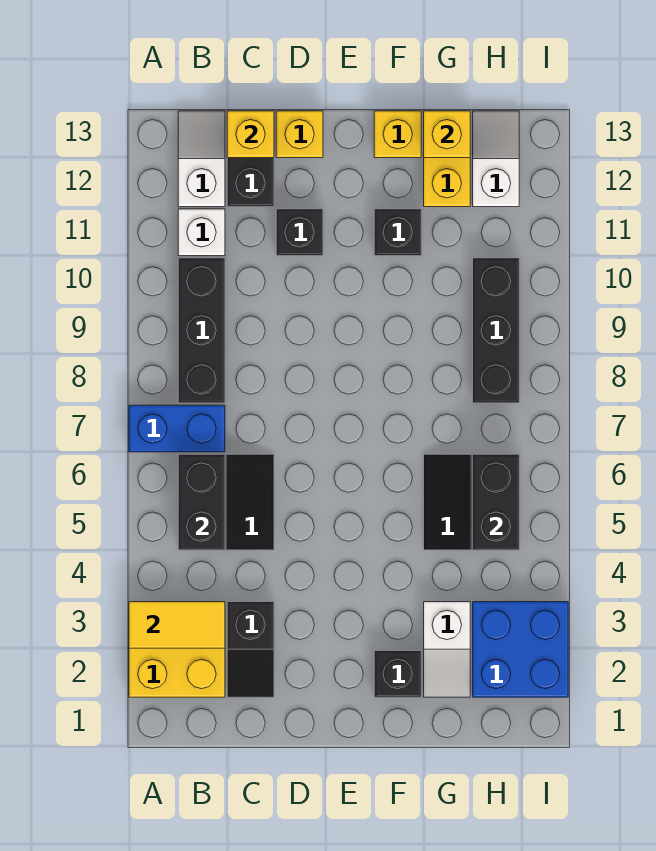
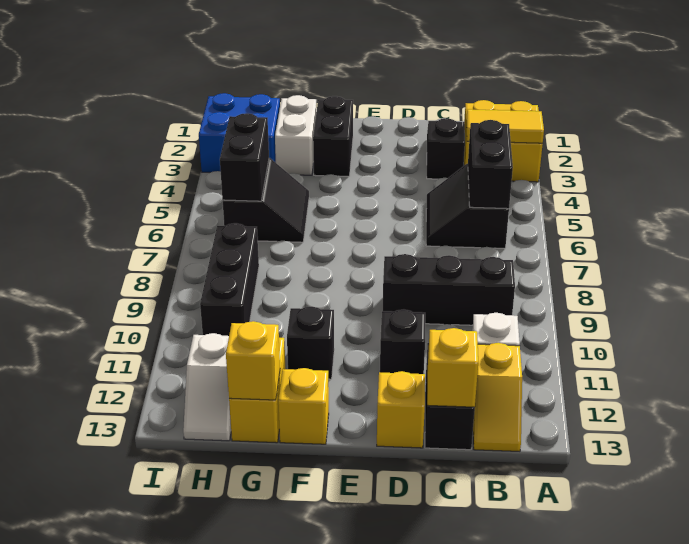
blue brick A7:B7 level 1 -> none
black brick B8:B10 level 1 -> black brick B9:D9 level 1
white slope B12:B13 level 1 top 12 -> yellow slope B12:B13 level 1 top 12
black brick F2 level 1 -> black brick F2:F3 level 1
white slope G2:G3 level 1 top 3 -> white brick G2:G3 level 1

